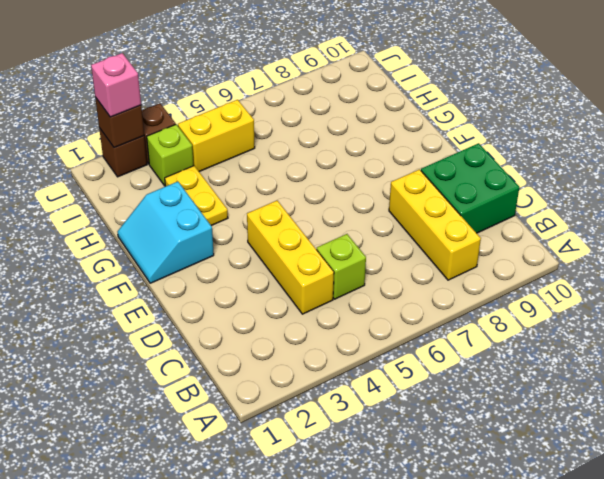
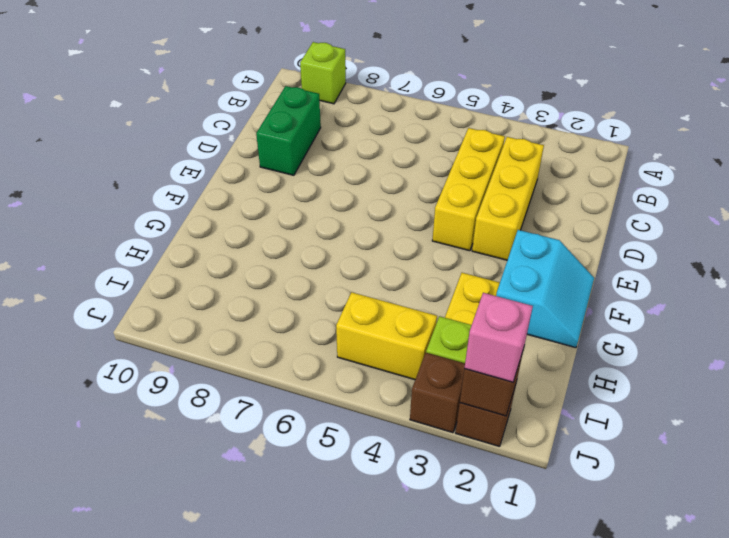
yellow brick B8:D8 level 1 -> yellow brick C3:E3 level 1
lime brick C5 level 1 -> lime brick A9 level 1
green brick C9:D10 level 1 -> green brick C9:D9 level 1

